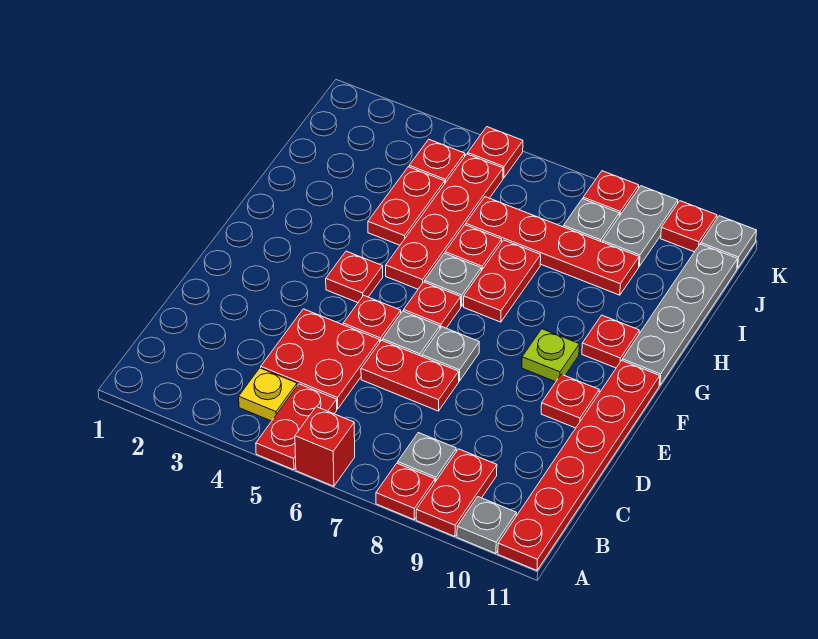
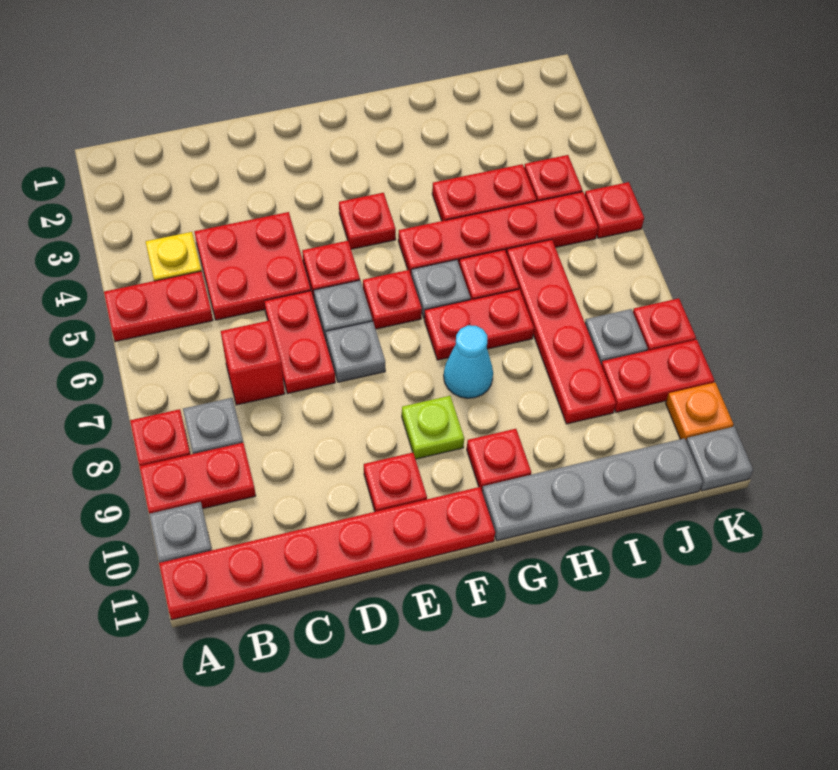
red brick A6 level 1 -> red brick C7 level 1
none -> cyan cone G8 level 1
grey plate J9:K9 level 1 -> red plate J9:K9 level 1
red plate K10 level 1 -> orange plate K10 level 1

